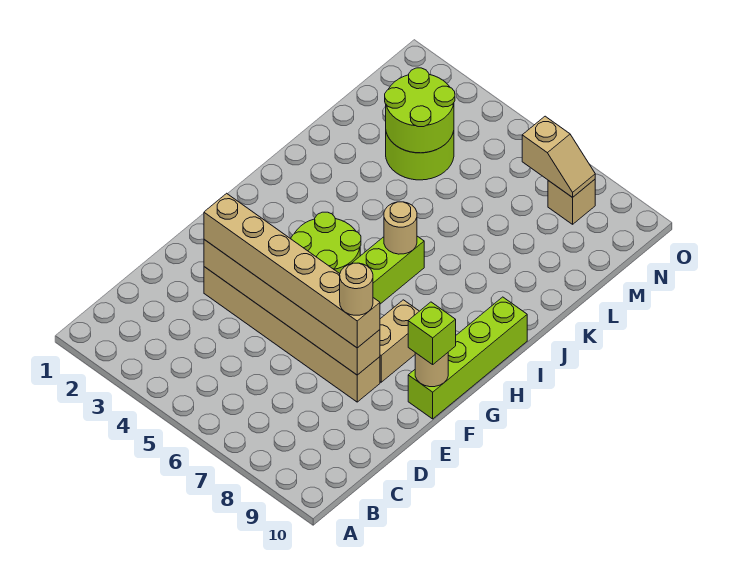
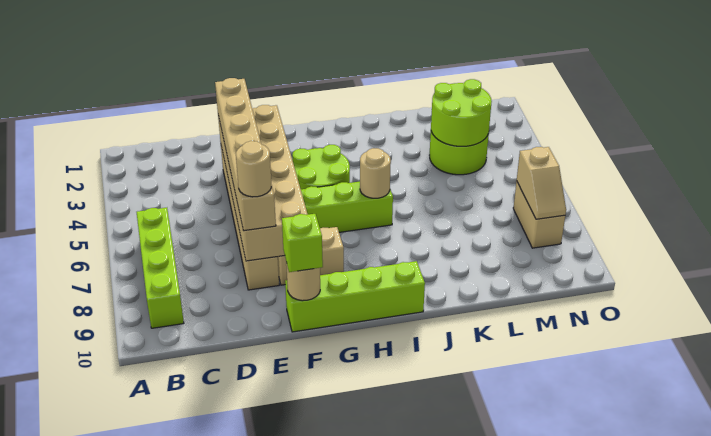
none -> lime brick B6:B9 level 1
tan brick E3:E8 level 2 -> tan brick E3:F8 level 2
tan brick N8 level 1 -> tan brick N7:N8 level 1

